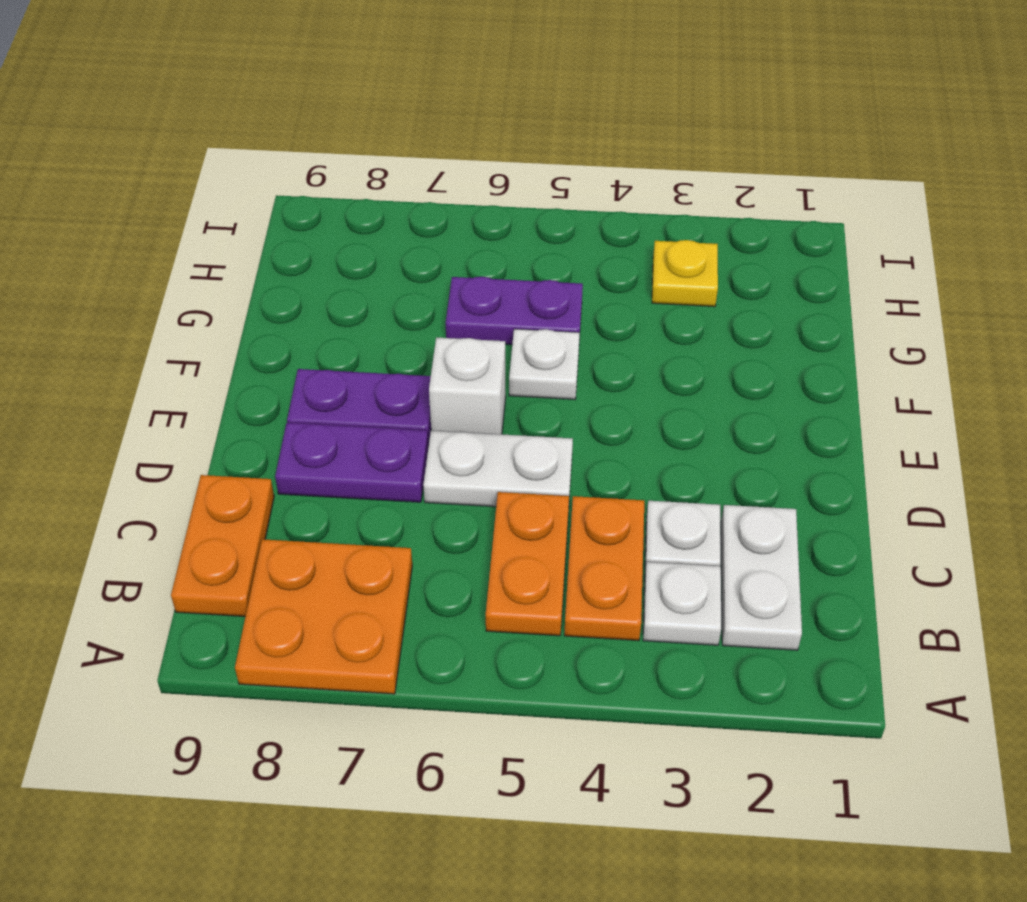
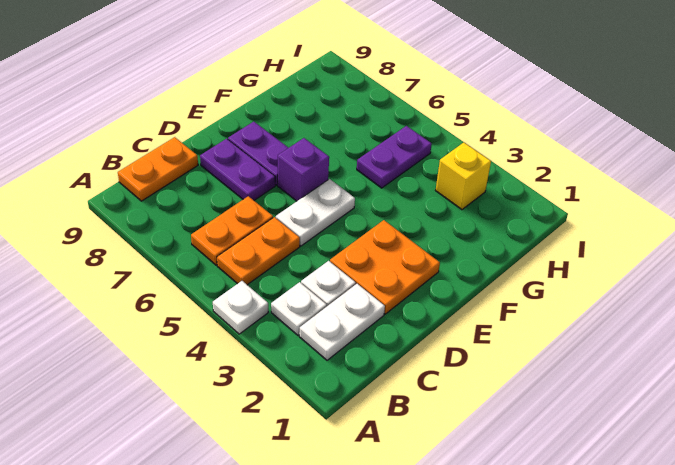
orange plate A7:B8 level 1 -> orange plate D2:E3 level 1
orange plate B4:C4 level 1 -> orange plate B6:C6 level 1
white plate D5:D6 level 1 -> white plate D5:E5 level 1
white brick E6 level 1 -> purple brick E6 level 1
white plate F5 level 1 -> white plate A4 level 1
purple plate G5:G6 level 1 -> purple plate G5:H5 level 1
yellow plate H3 level 1 -> yellow brick H3 level 1

